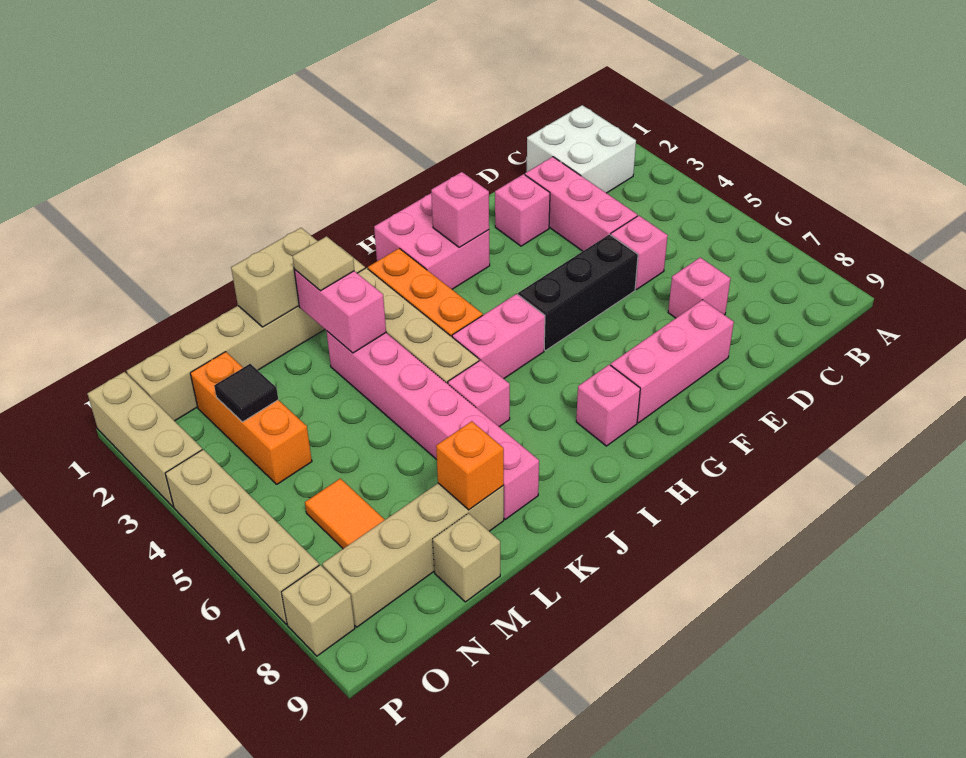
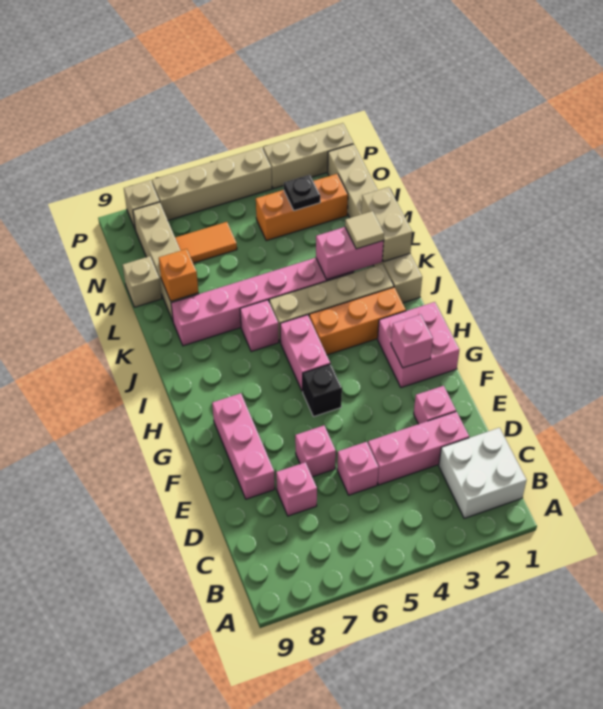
black brick E5:G5 level 1 -> black brick G5 level 1
pink brick H8 level 1 -> pink brick E6 level 1
black tile N3 level 2 -> black plate N3 level 2

